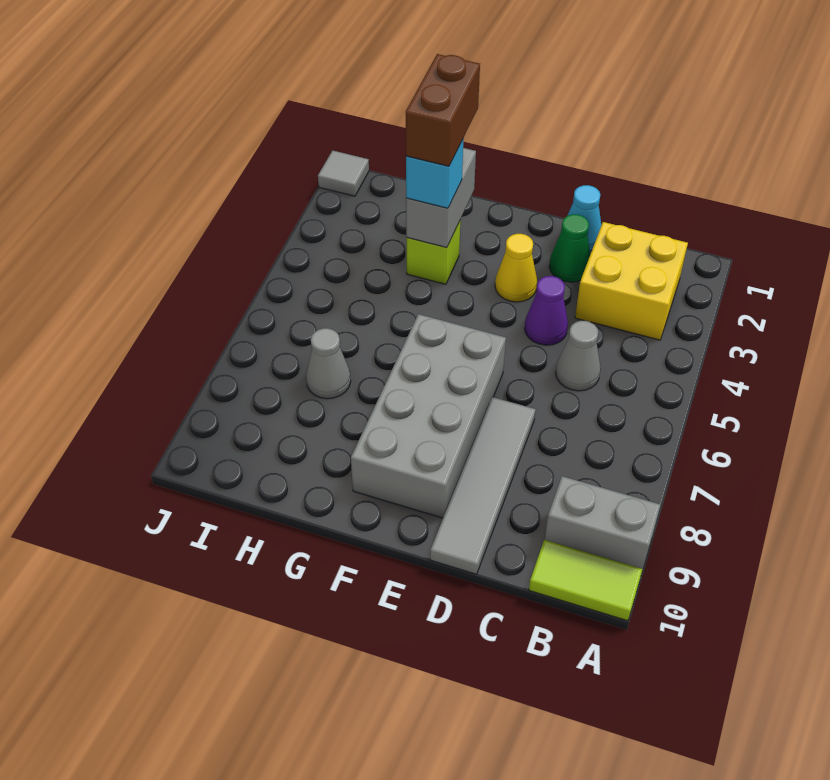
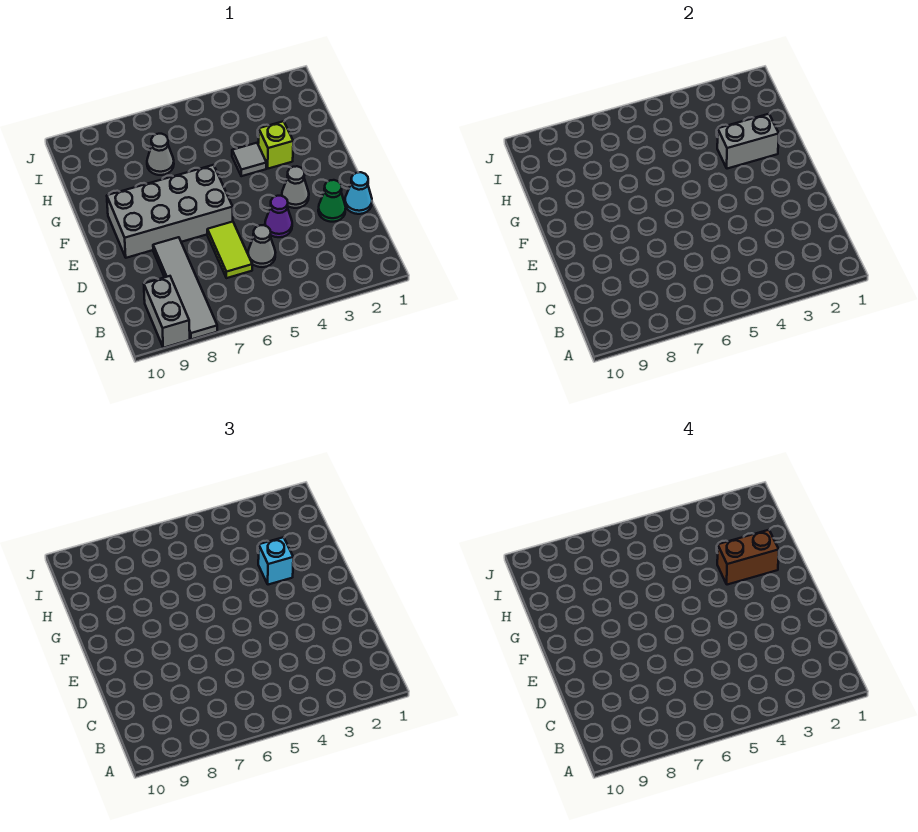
lime tile A10:B10 level 1 -> lime tile C6:D6 level 1
yellow brick B2:C3 level 1 -> none
grey tile D7:D10 level 1 -> grey tile A8:D8 level 1
yellow cone E3 level 1 -> grey cone E3 level 1
grey tile J1 level 1 -> grey tile G4 level 1

